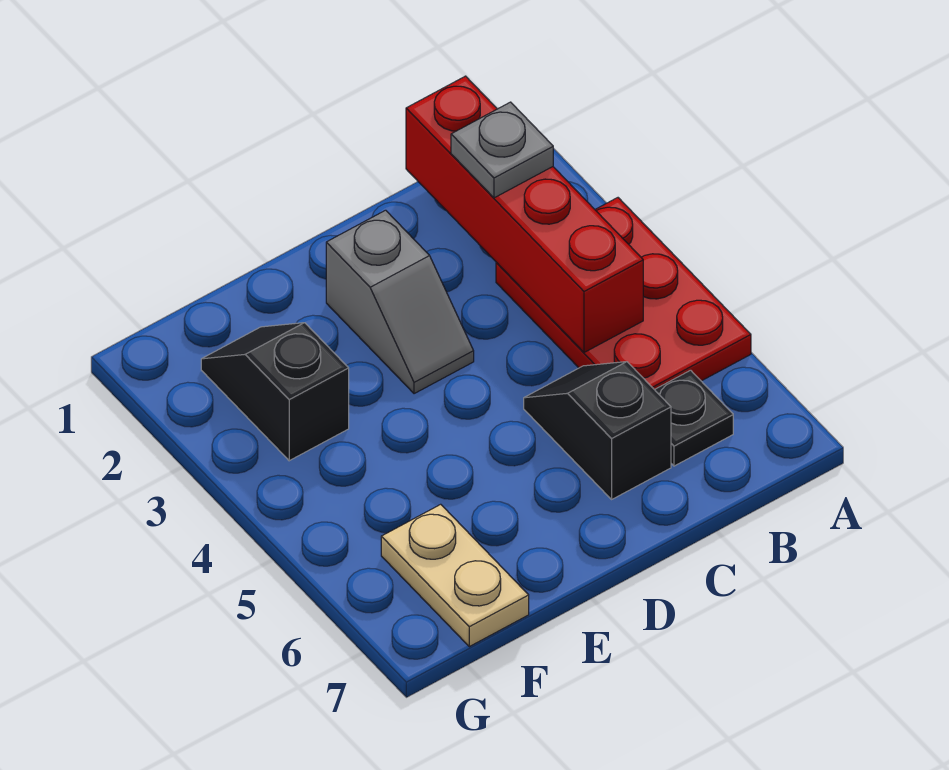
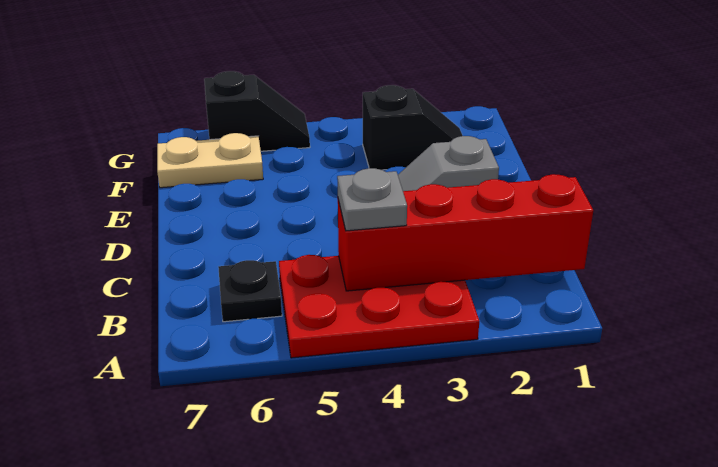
grey plate B2 level 3 -> grey plate B4 level 3
black slope C5:C6 level 1 top 6 -> black slope G5:G6 level 1 top 6

